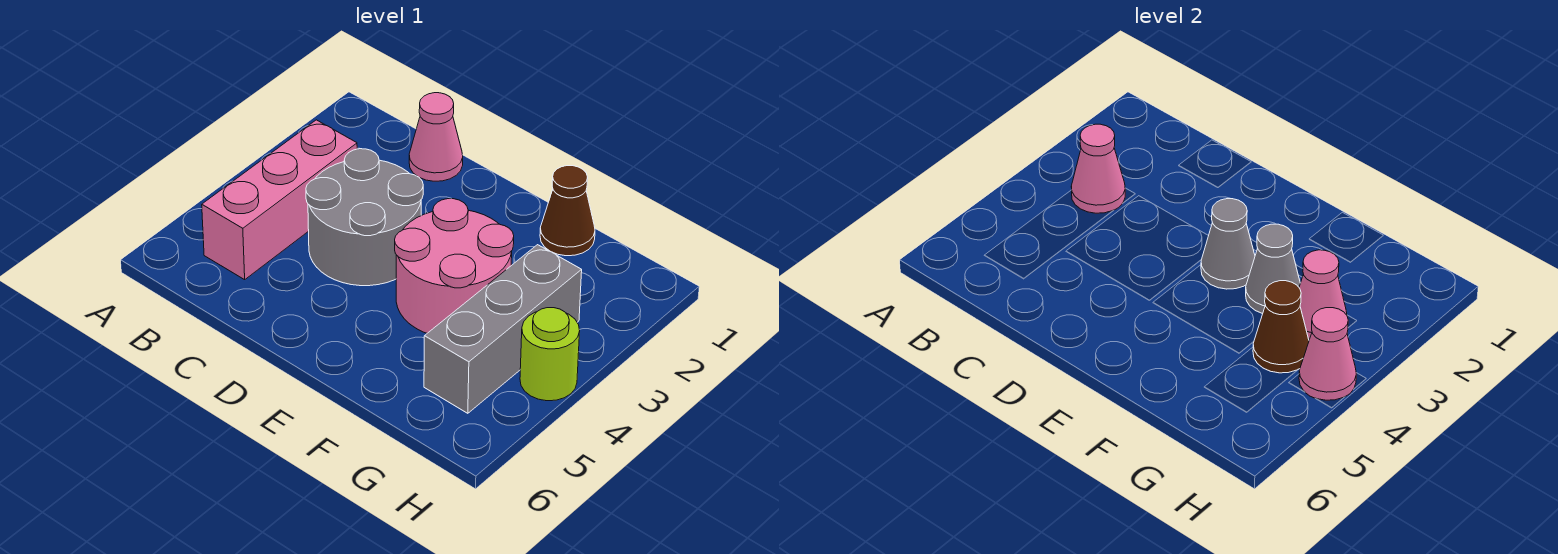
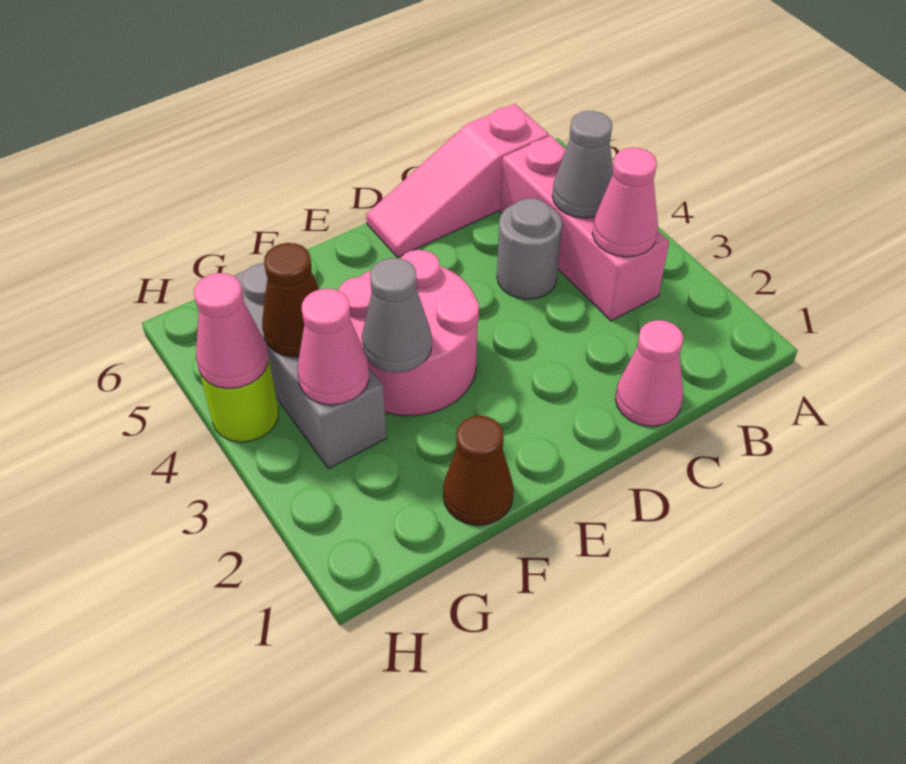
none -> pink slope B6:D6 level 1 top B
grey round brick C3:D4 level 1 -> grey round brick C4 level 1
grey cone E3 level 2 -> grey cone B4 level 2

